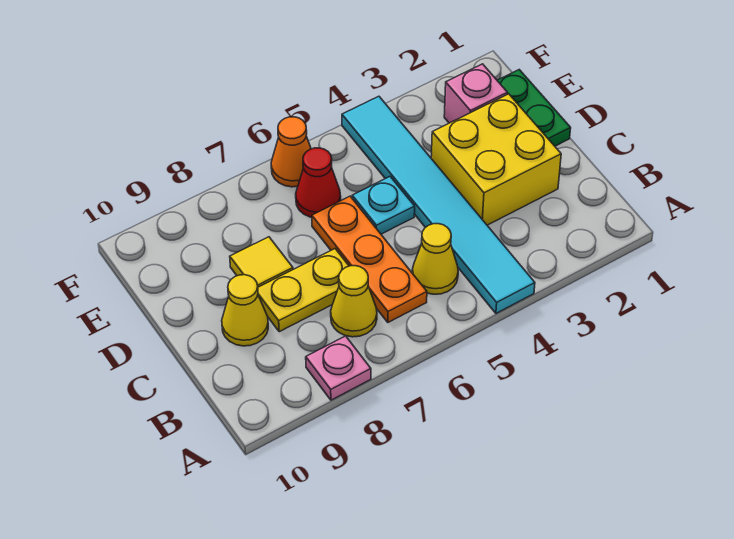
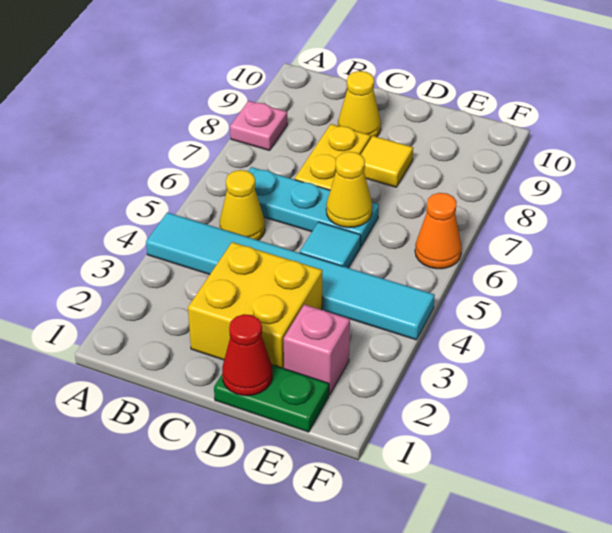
orange plate B6:D6 level 1 -> cyan plate B6:D6 level 1
yellow cone B7 level 1 -> yellow cone D6 level 2
cyan plate D5 level 1 -> cyan tile D5 level 1
red cone E6 level 1 -> red cone D1 level 2

